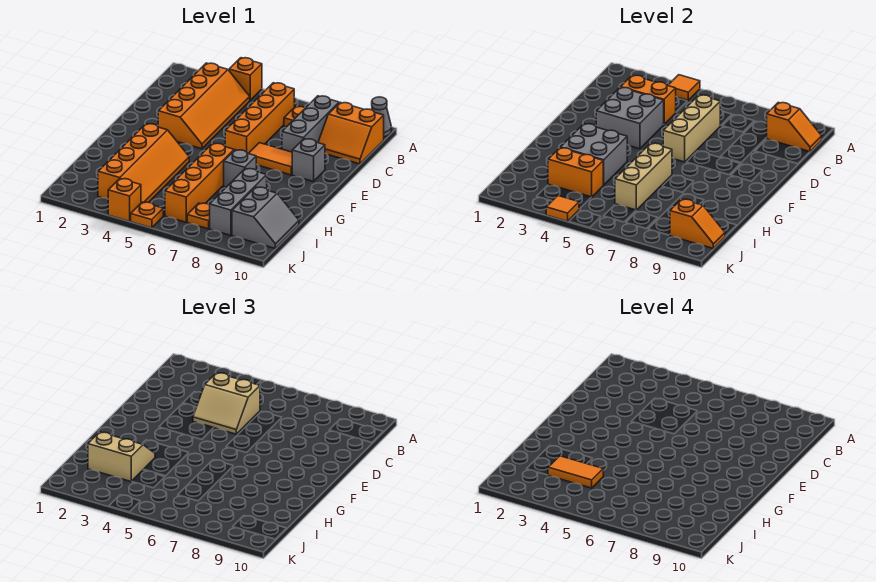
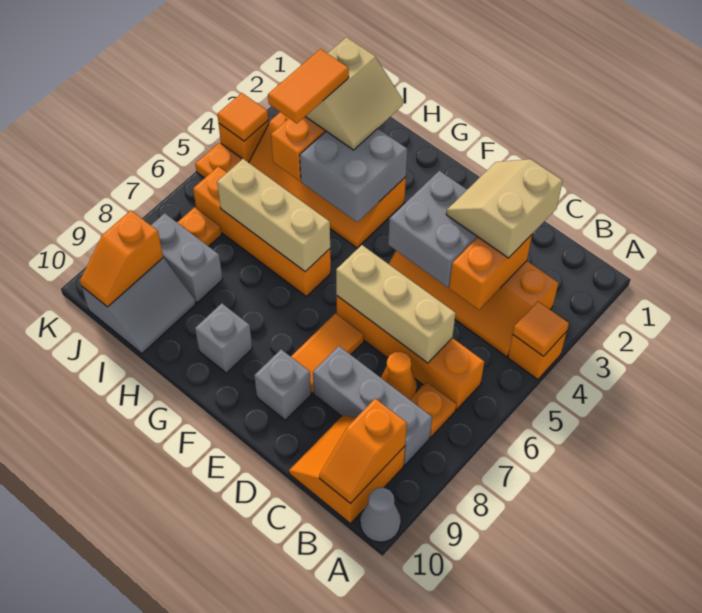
tan slope C4:D5 level 3 top C -> tan slope C2:D3 level 3 top C
none -> orange cone C7 level 1
grey brick G7 level 1 -> grey brick G9 level 1
grey brick H8:J8 level 1 -> grey brick I8:J8 level 1
grey slope I9:J10 level 1 top 9 -> grey slope I9:J10 level 1 top J

